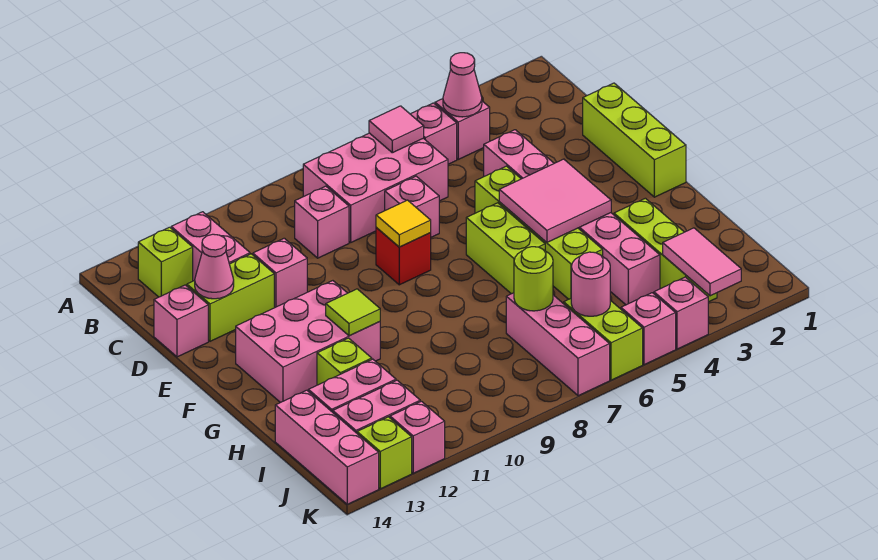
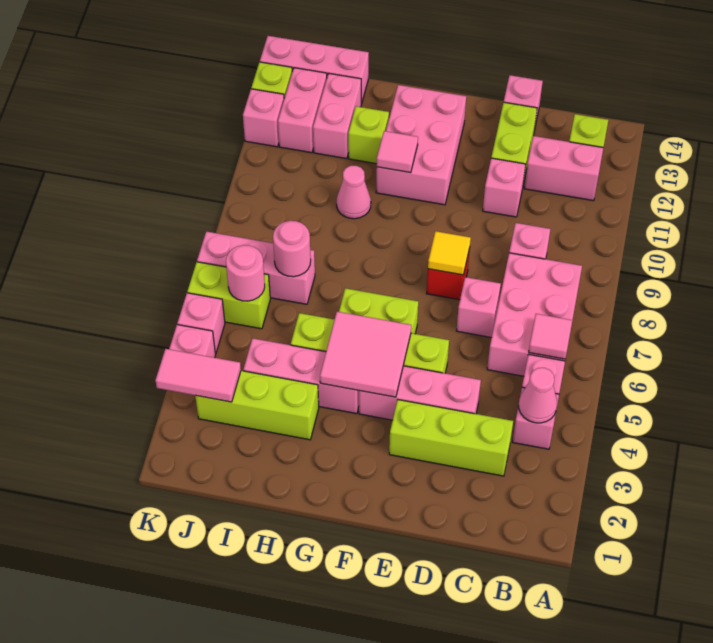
lime brick D1:F1 level 1 -> lime brick C3:E3 level 1
pink cone D13 level 2 -> pink cone H10 level 1
lime tile G11 level 2 -> pink tile G11 level 2
lime round brick I7 level 2 -> pink round brick I7 level 2

